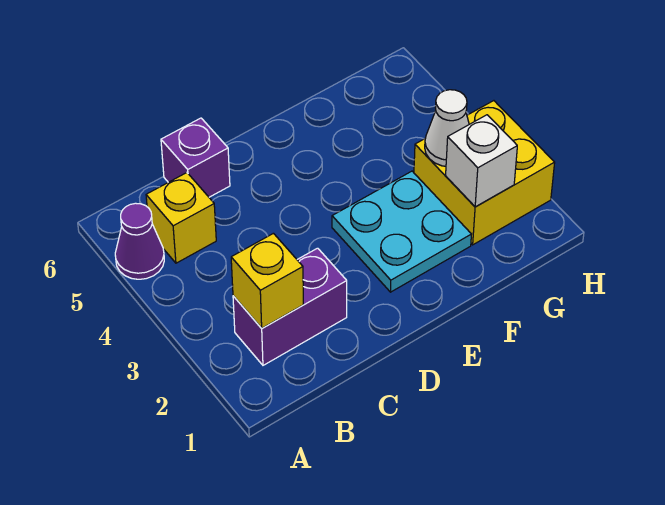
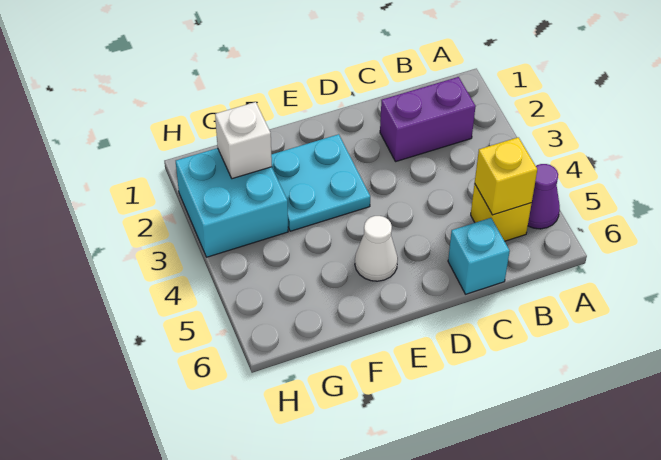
yellow brick B2 level 2 -> yellow brick B5 level 2
purple brick C6 level 1 -> cyan brick C6 level 1
yellow brick G2:H3 level 1 -> cyan brick G2:H3 level 1
white cone G3 level 2 -> white cone E5 level 1

